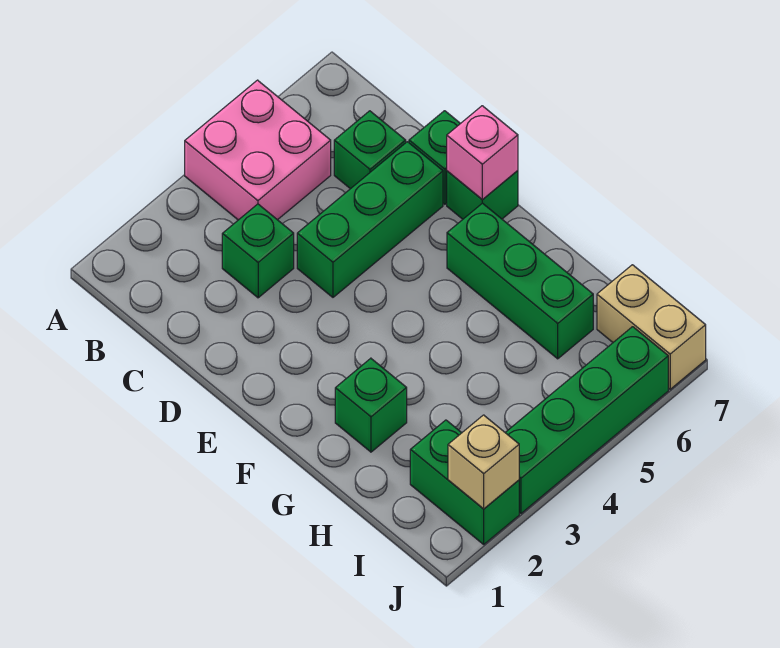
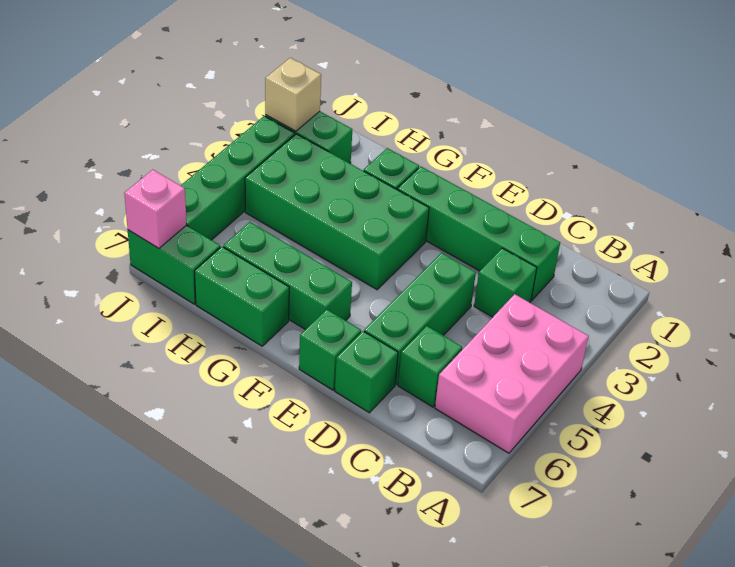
pink brick A4:B5 level 1 -> pink brick A4:B6 level 1
none -> green brick C2:F2 level 1
pink brick E7 level 2 -> pink brick J7 level 2
none -> green brick F3:I4 level 1
none -> green brick G7:H7 level 1
tan brick I7:J7 level 1 -> green brick I7:J7 level 1

